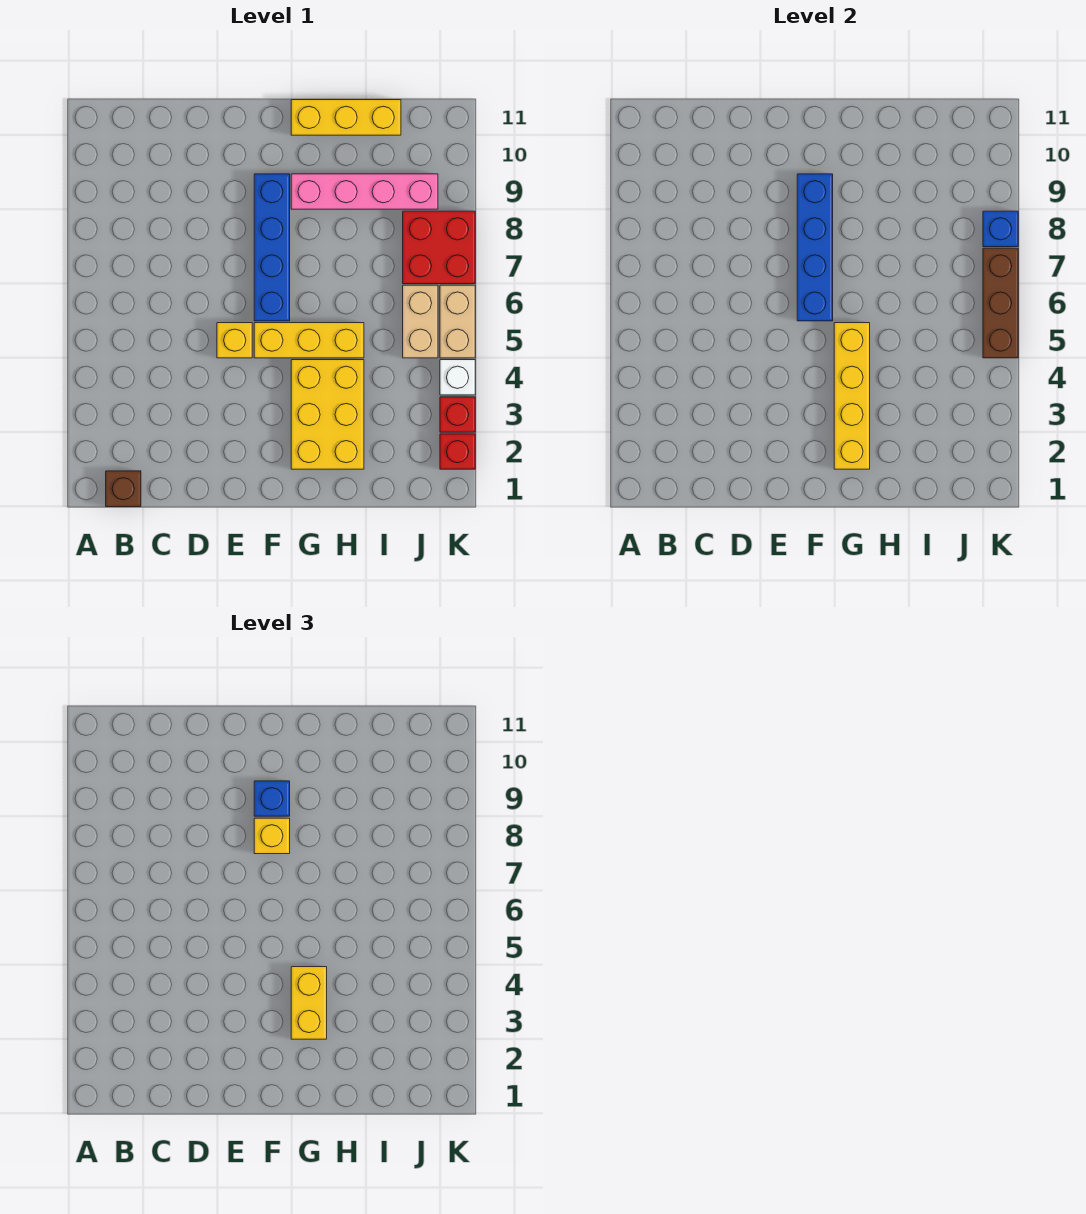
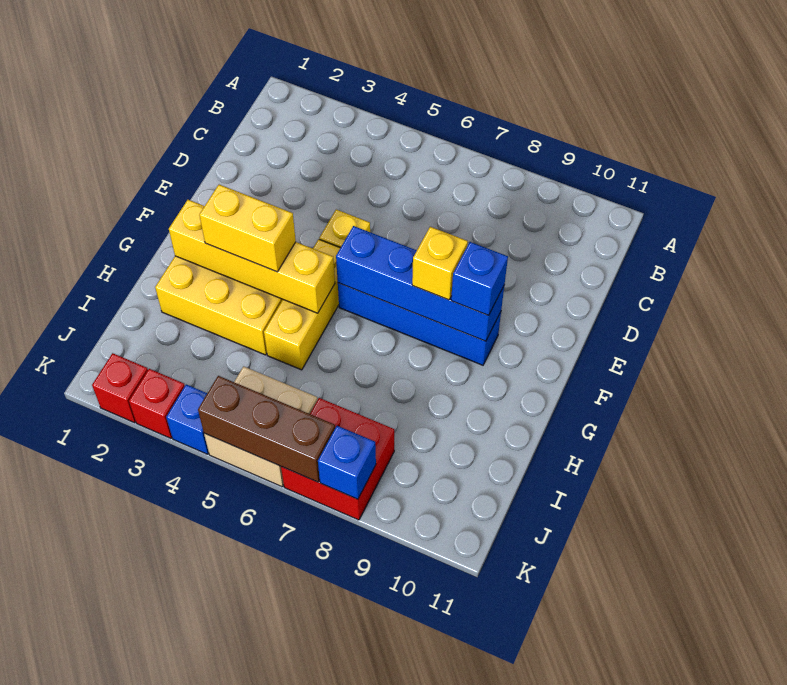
brown brick B1 level 1 -> none
pink brick G9:J9 level 1 -> none
yellow brick G11:I11 level 1 -> none
white brick K4 level 1 -> blue brick K4 level 1

